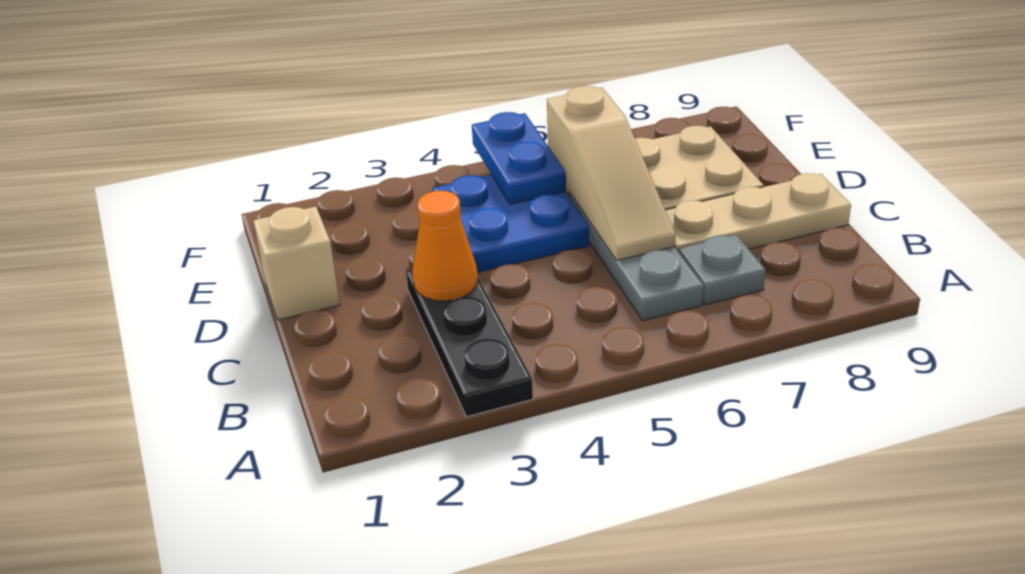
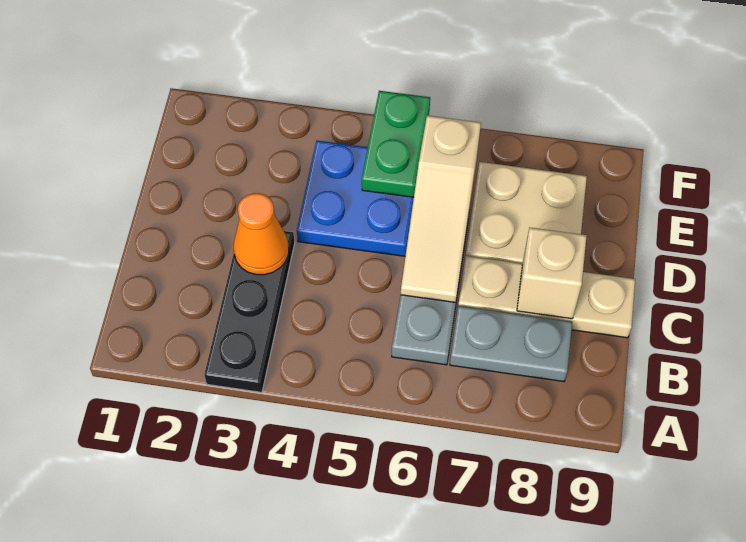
grey plate B7 level 1 -> grey plate B7:B8 level 1
tan brick D1 level 1 -> tan brick C8 level 2
blue plate E5:F5 level 2 -> green plate E5:F5 level 2

